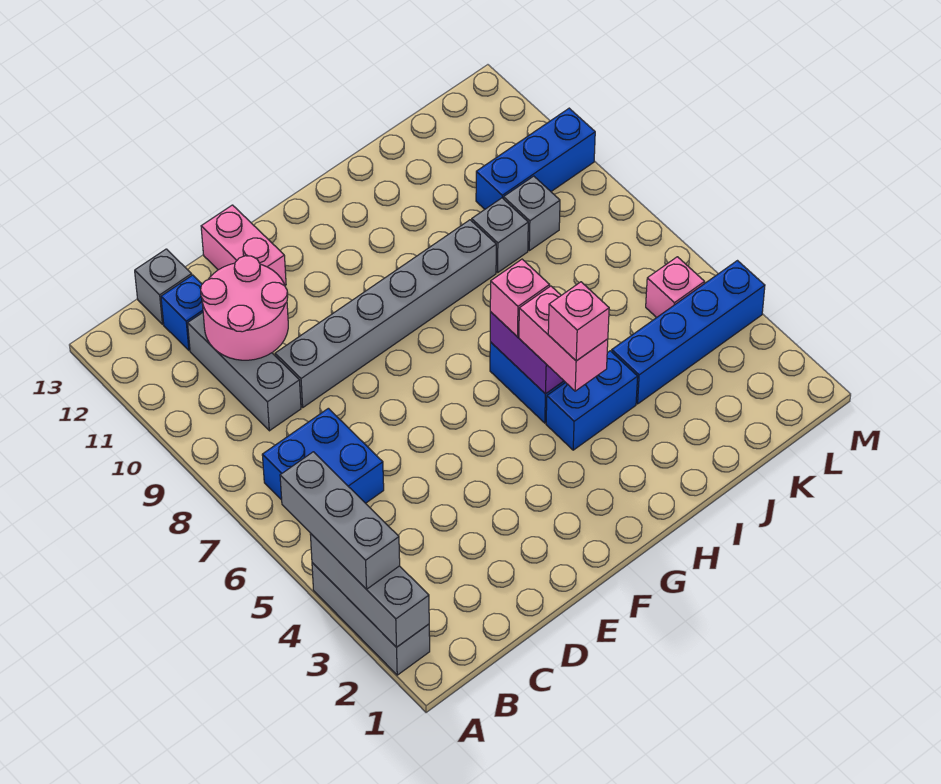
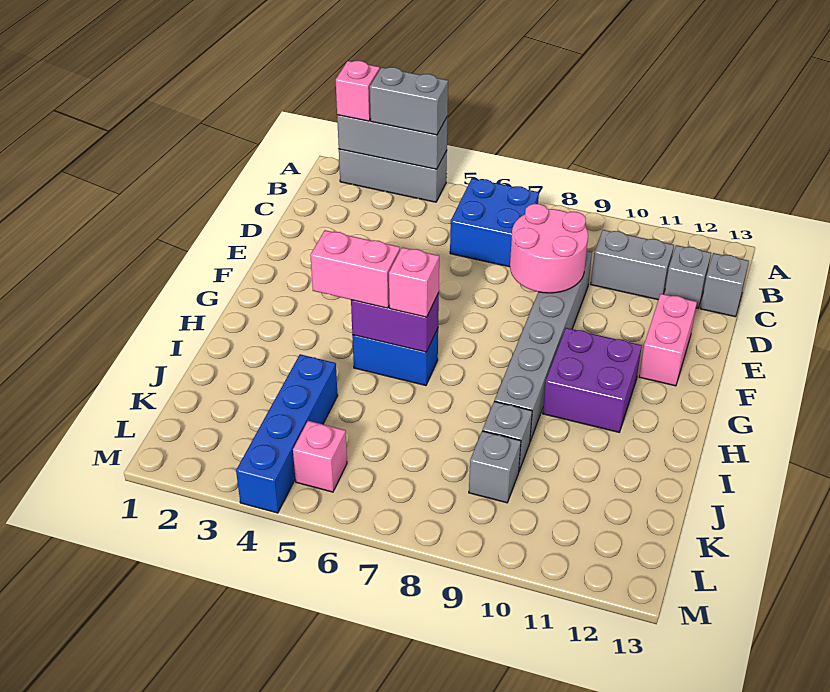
grey brick A3:A5 level 3 -> grey brick A3:A4 level 3
grey brick C9:C11 level 1 -> grey brick C10:C11 level 1
pink round brick C10:D11 level 2 -> pink round brick D8:E9 level 2
blue brick C12 level 1 -> grey brick C12 level 1
pink brick E12:E13 level 1 -> pink brick E12:F12 level 1
none -> purple brick G10:H11 level 1
blue brick H4:I4 level 1 -> none
pink brick H4 level 4 -> pink brick A2 level 3
blue brick K10:M10 level 1 -> none

